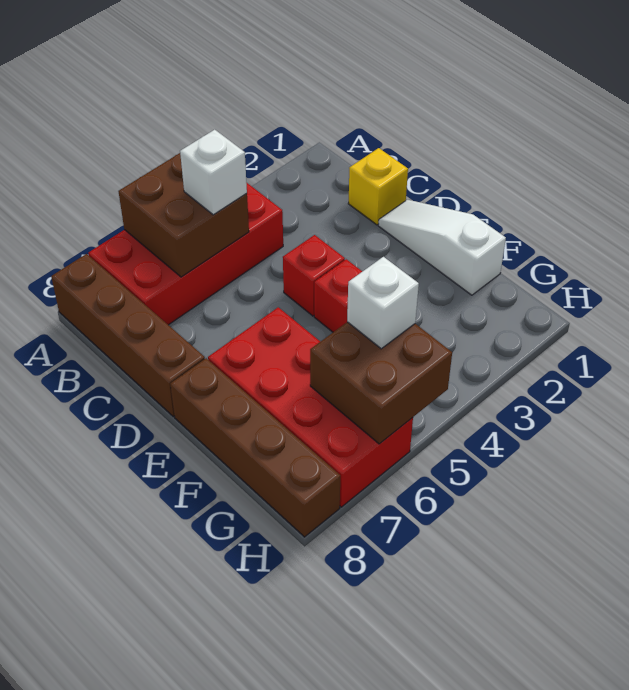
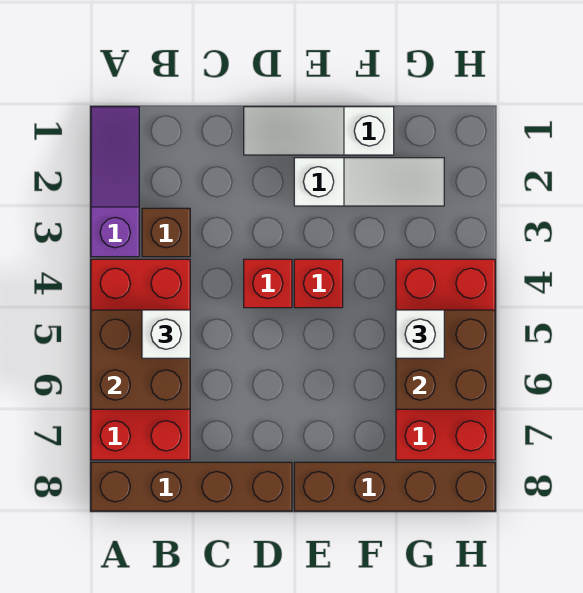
none -> purple slope A1:A3 level 1 top 3
none -> brown brick B3 level 1
yellow brick C1 level 1 -> none
none -> white slope E2:G2 level 1 top E
red brick E6:H7 level 1 -> red brick G4:H7 level 1

